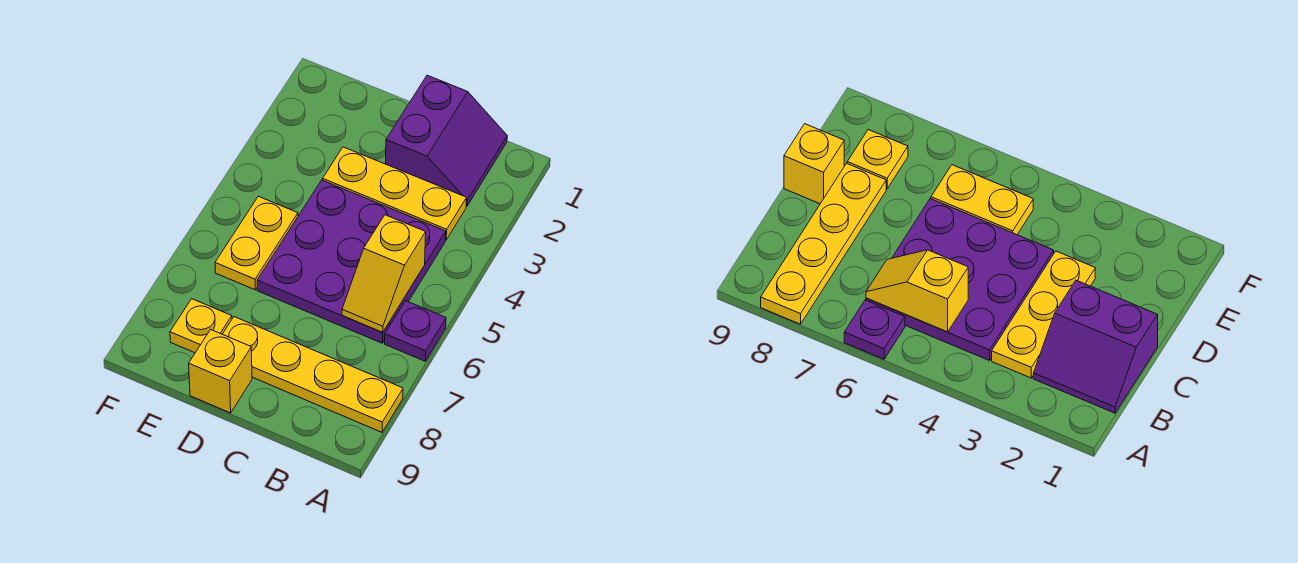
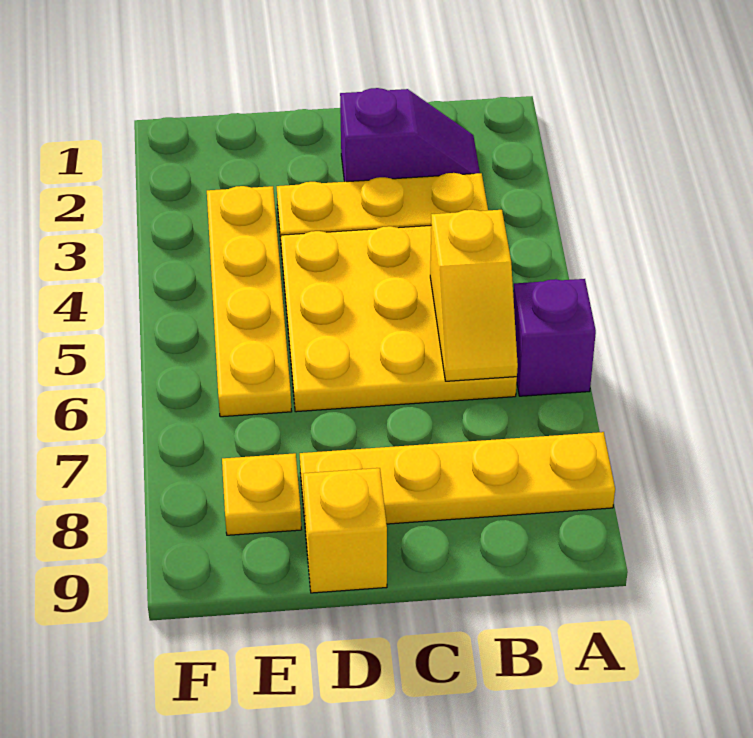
purple plate A6 level 1 -> purple brick A6 level 1
purple slope B1:C2 level 1 top C -> purple slope B2:C2 level 1 top C
purple plate B4:D6 level 1 -> yellow plate B4:D6 level 1
yellow plate E5:E6 level 1 -> yellow plate E3:E6 level 1

